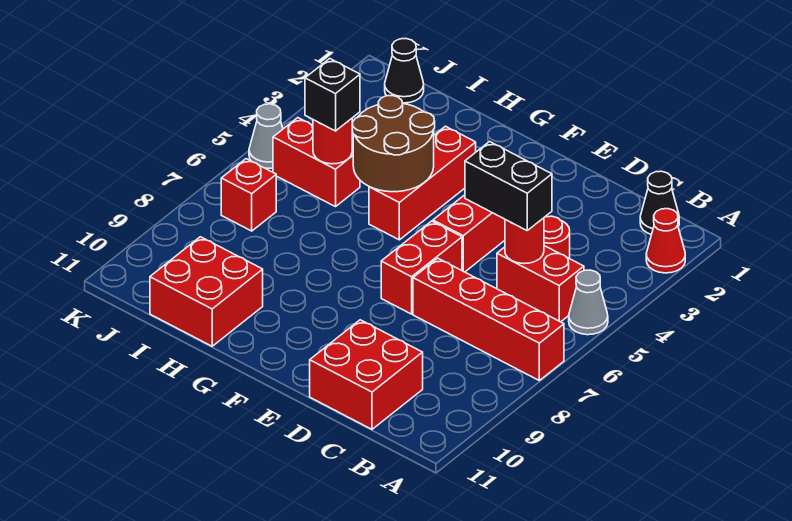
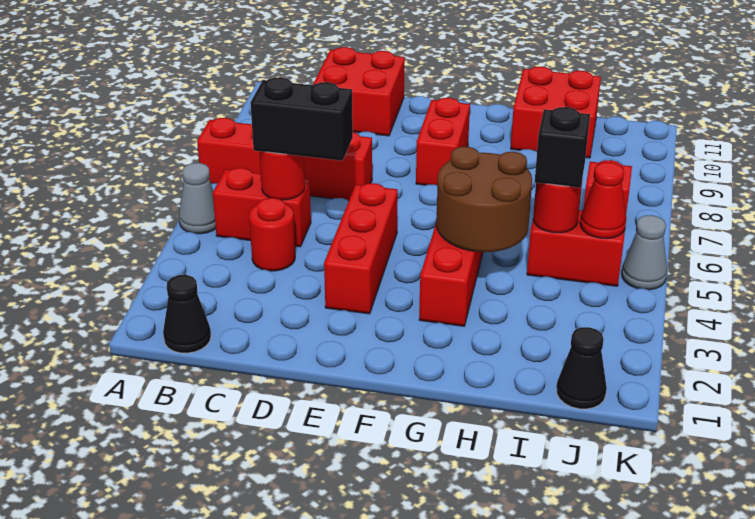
red cone A2 level 1 -> red cone J5 level 2
red brick E6:E7 level 1 -> red brick F8:F9 level 1

